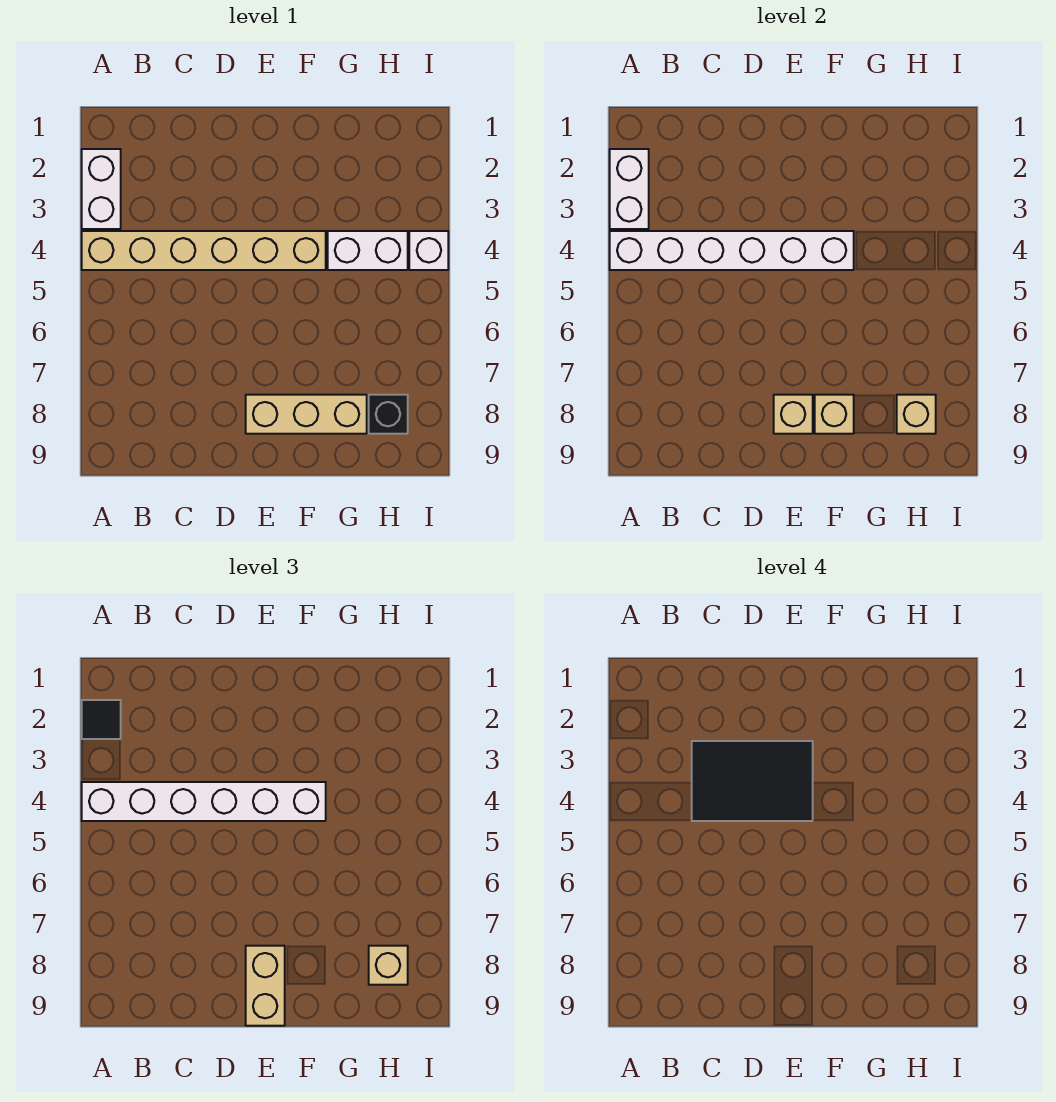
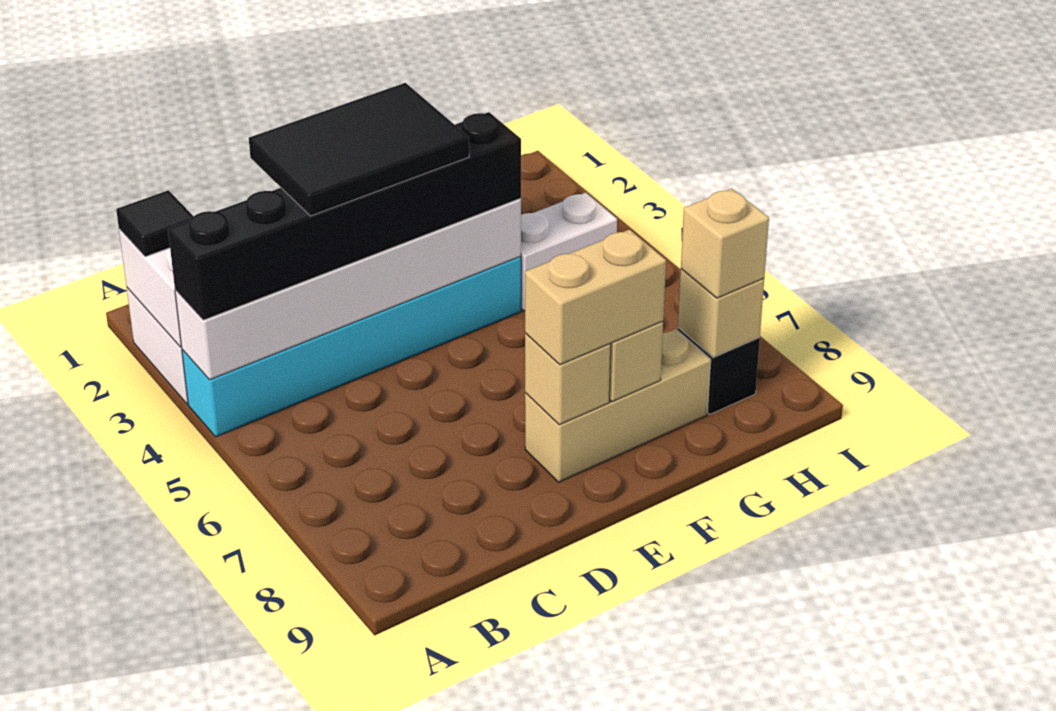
tan brick A4:F4 level 1 -> cyan brick A4:F4 level 1
white brick A4:F4 level 3 -> black brick A4:F4 level 3
tan brick E8:E9 level 3 -> tan brick E8:F8 level 3
white brick I4 level 1 -> none

